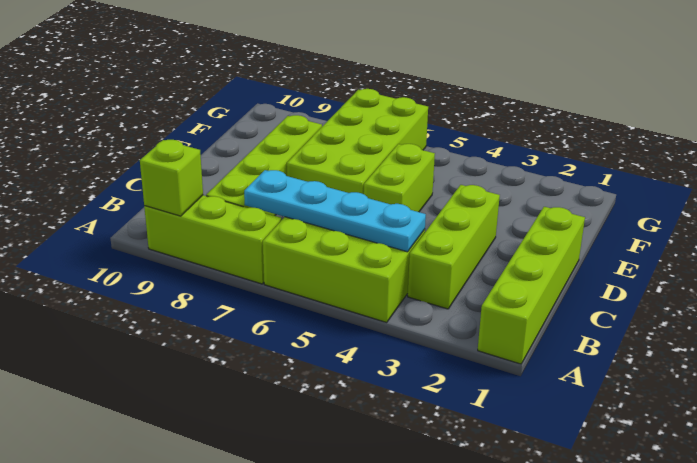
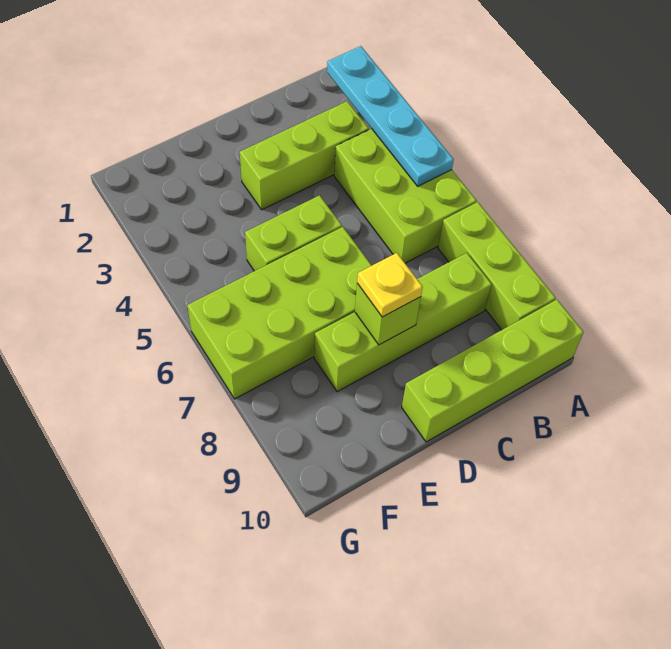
lime brick A1:D1 level 1 -> lime brick A10:D10 level 1
lime brick A9 level 2 -> lime brick D8 level 2
cyan plate B4:B7 level 2 -> cyan plate A2:A5 level 2
none -> yellow plate D8 level 3

